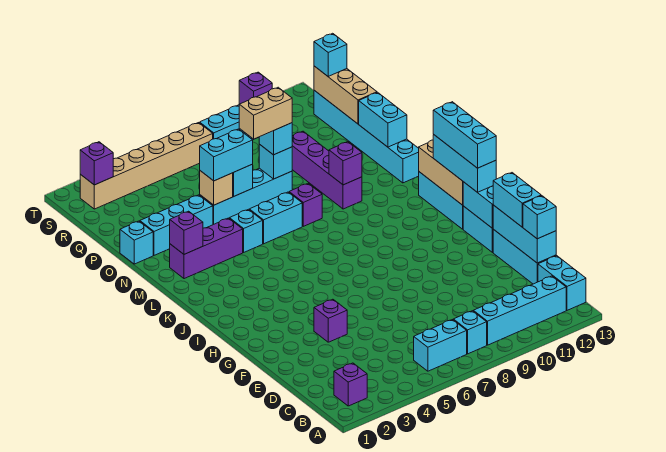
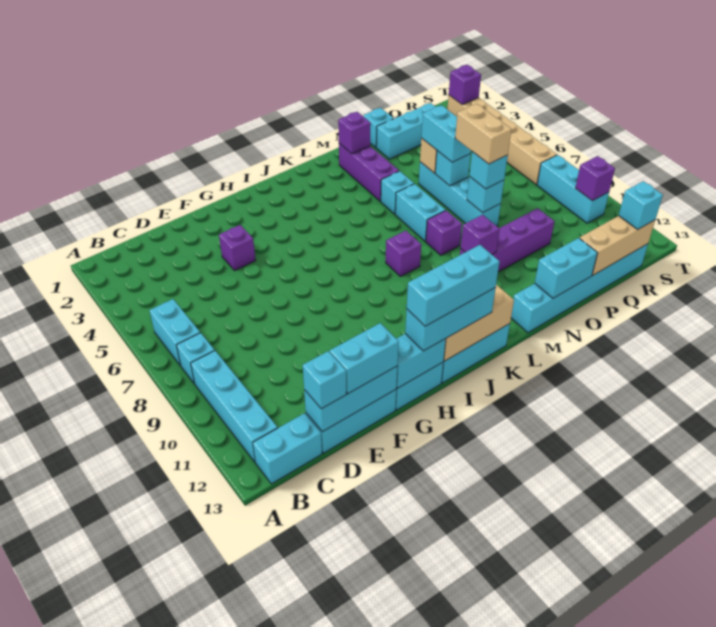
purple brick B2 level 1 -> purple brick K8 level 1
cyan brick O2:O4 level 1 -> cyan brick O2:Q2 level 1

